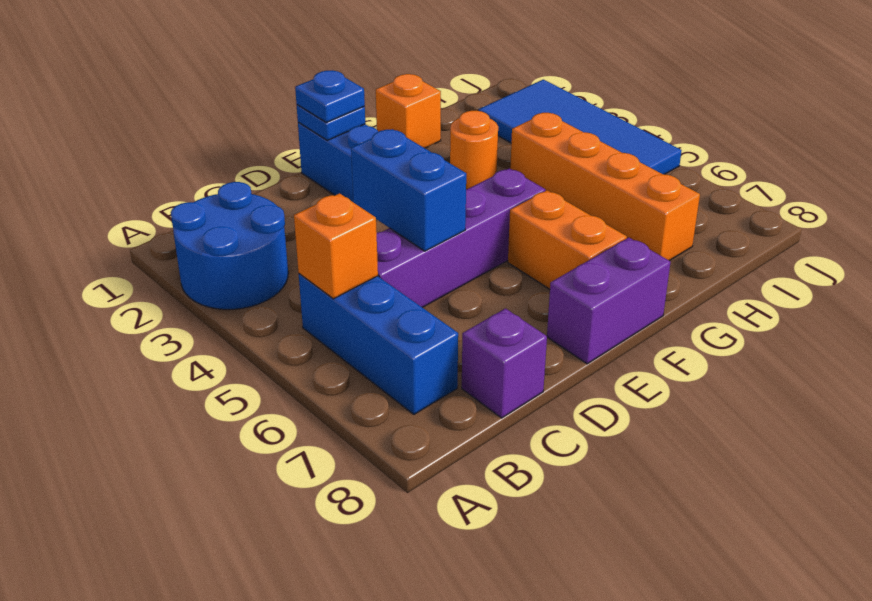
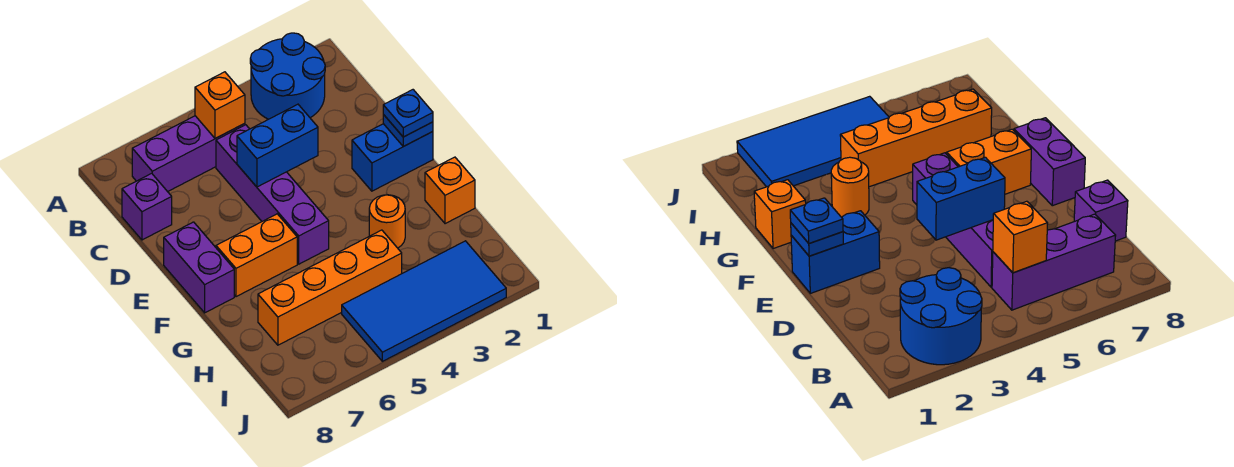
blue brick B5:B7 level 1 -> purple brick B5:B7 level 1

